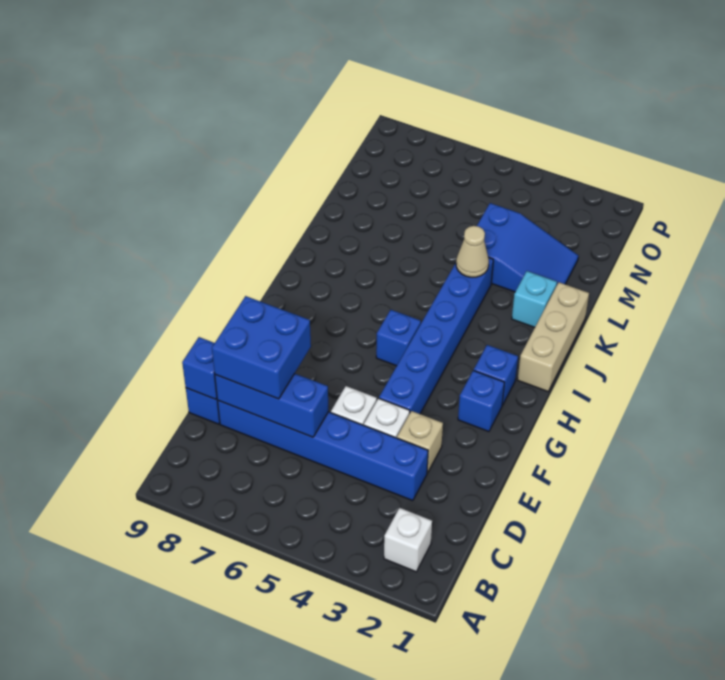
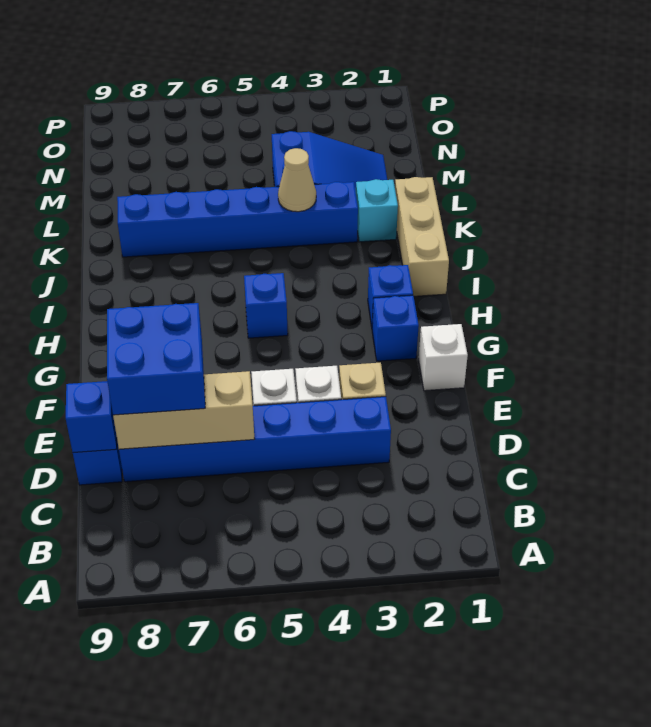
white brick B2 level 1 -> white brick F1 level 1
blue brick D6:D8 level 2 -> tan brick D6:D8 level 2
blue brick F4:K4 level 1 -> blue brick K3:K8 level 1

